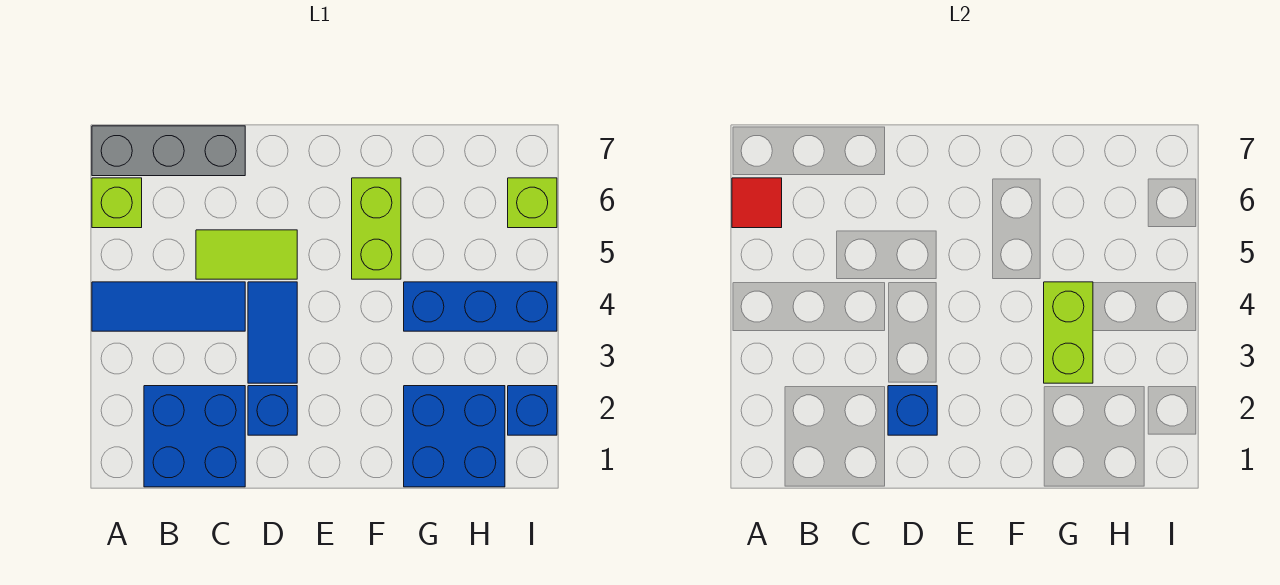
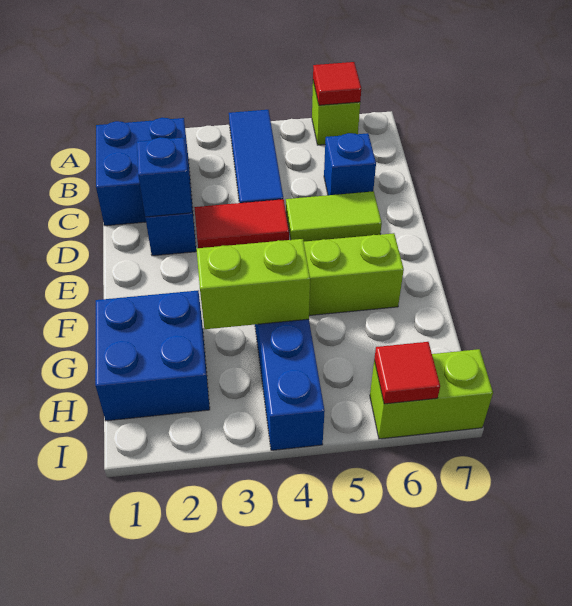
grey brick A7:C7 level 1 -> none
lime tile C5:D5 level 1 -> lime tile D5:D6 level 1
blue tile D3:D4 level 1 -> red tile D3:D4 level 1
blue brick I2 level 1 -> blue brick C6 level 1
lime brick I6 level 1 -> lime brick I6:I7 level 1
none -> red tile I6 level 2

